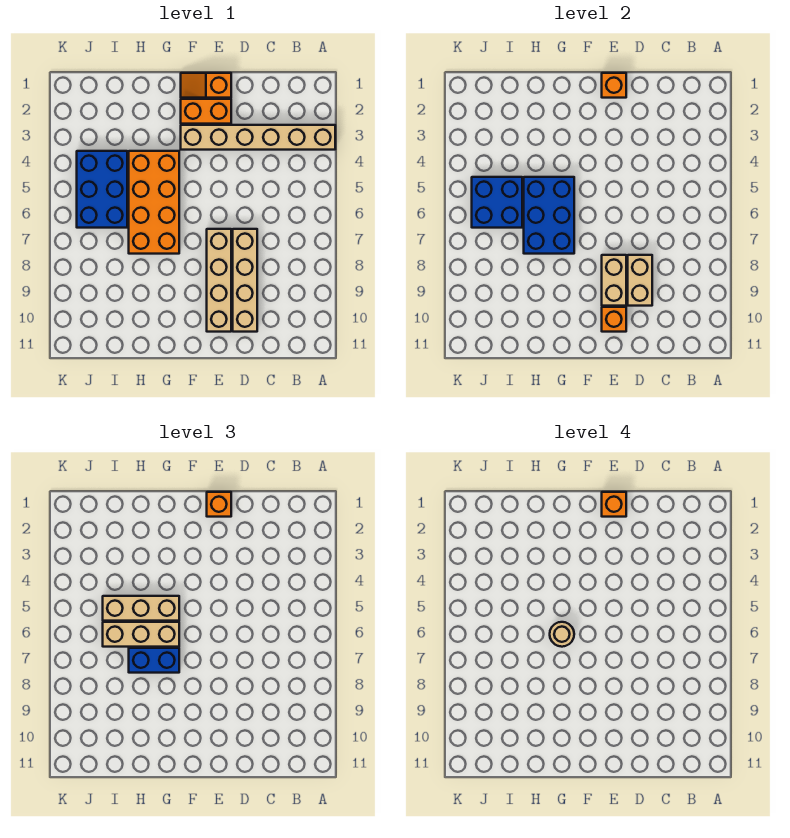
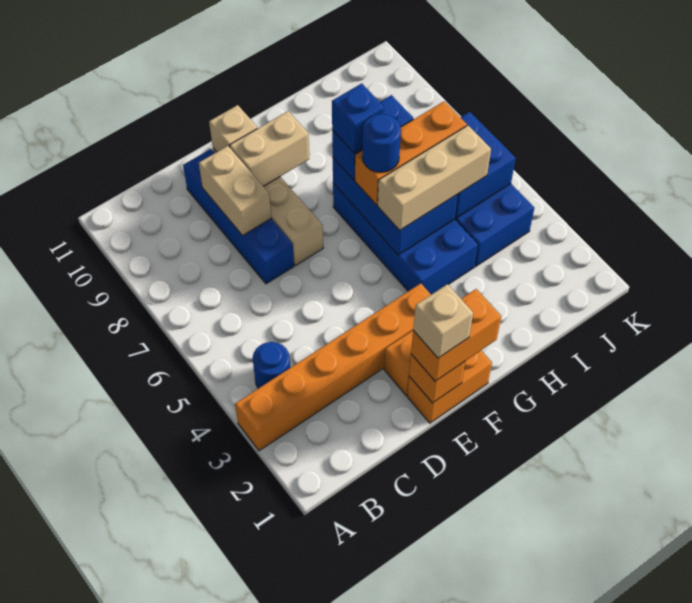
tan brick A3:F3 level 1 -> orange brick A3:F3 level 1
none -> blue round brick B4 level 1
tan brick D7:D10 level 1 -> blue brick D7:D10 level 1
orange slope E1:F1 level 1 top E -> orange brick E1:F1 level 1
orange brick E1 level 3 -> orange brick E1:F1 level 3
orange brick E1 level 4 -> tan brick E1 level 4
tan brick E8:E9 level 2 -> tan brick E9:F9 level 2
orange brick E10 level 2 -> tan brick E10 level 2
orange brick G4:H7 level 1 -> blue brick G4:H7 level 1
tan brick G6:I6 level 3 -> orange brick G6:I6 level 3
tan round brick G6 level 4 -> blue round brick G6 level 4
none -> blue brick G7 level 4

